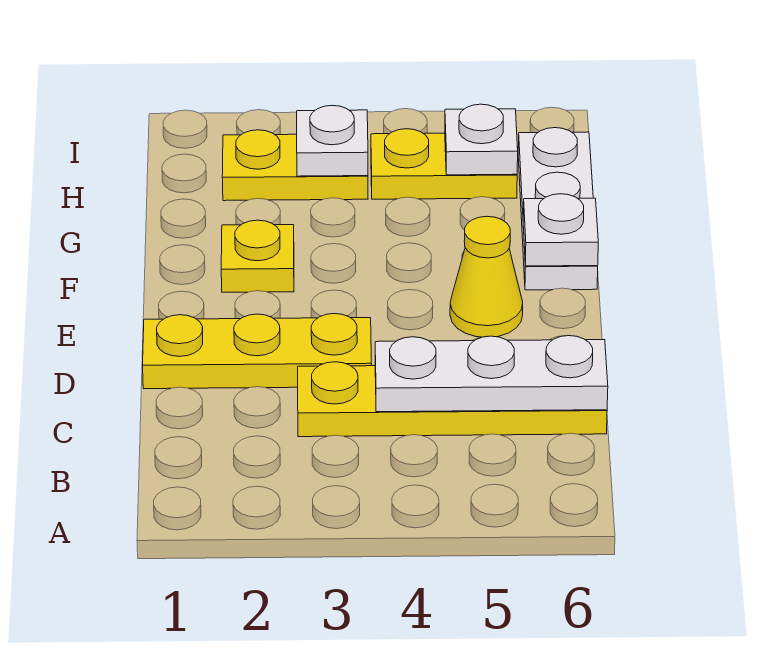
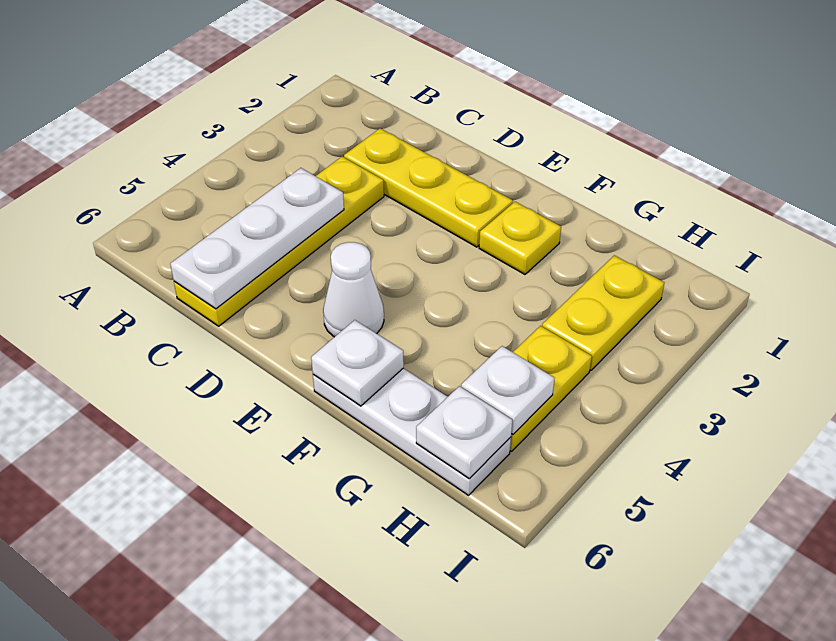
yellow plate D1:D3 level 1 -> yellow plate C2:E2 level 1
yellow cone E5 level 1 -> white cone E5 level 1
white plate H3 level 2 -> white plate H6 level 2

